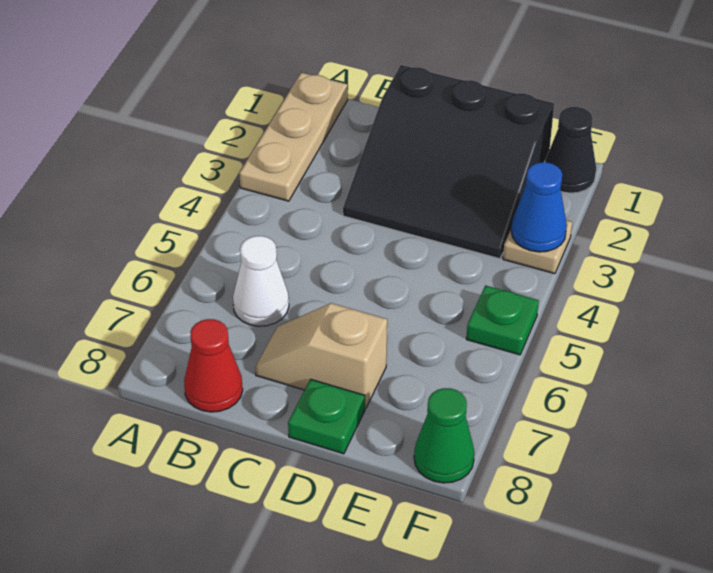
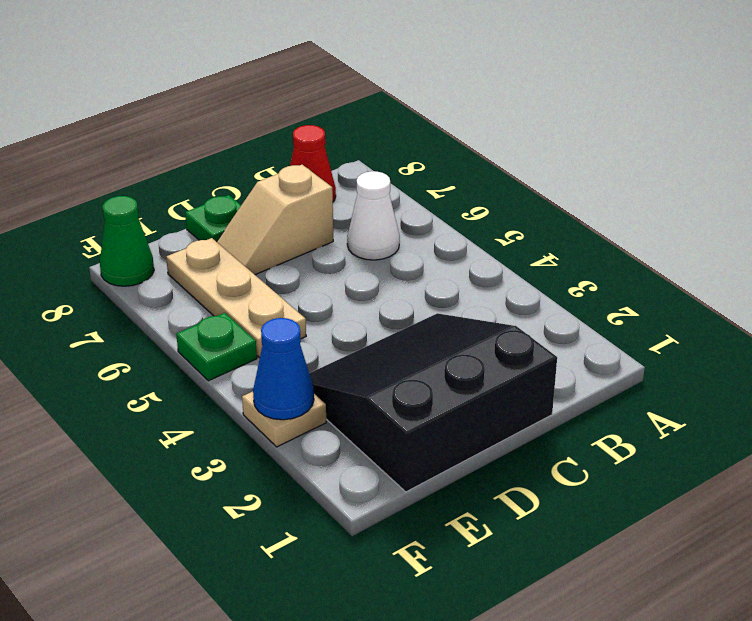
tan plate A1:A3 level 1 -> tan plate E5:E7 level 1
tan slope C7:D7 level 1 top D -> tan slope C7:D7 level 1 top C
black cone F1 level 1 -> none

